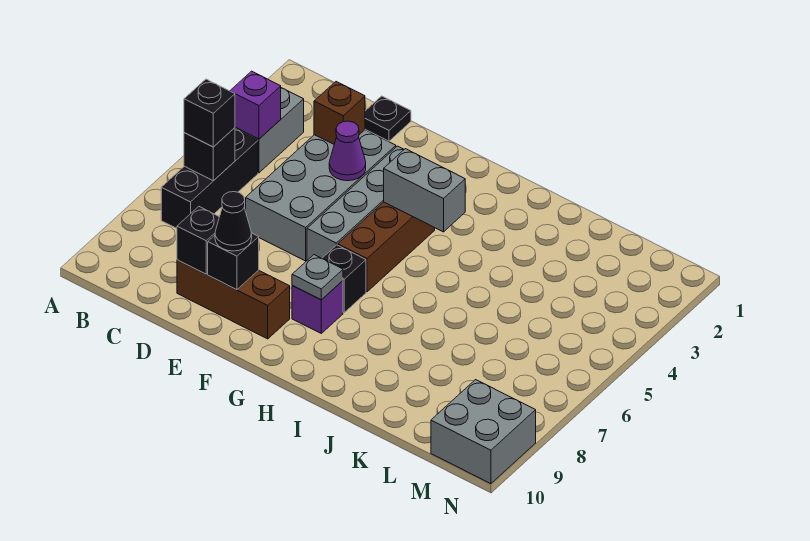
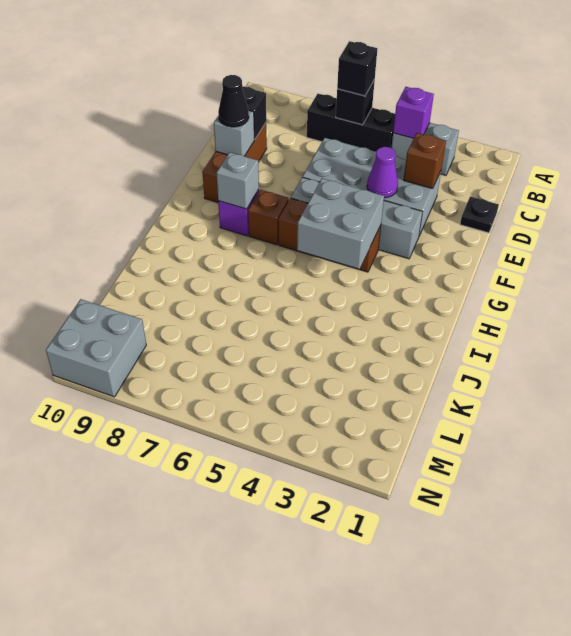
black brick E9 level 2 -> grey brick E9 level 2
grey brick G4:H4 level 2 -> grey brick G4:H5 level 2
black brick G7 level 1 -> brown brick G7 level 1
grey plate G8 level 2 -> grey brick G8 level 2

